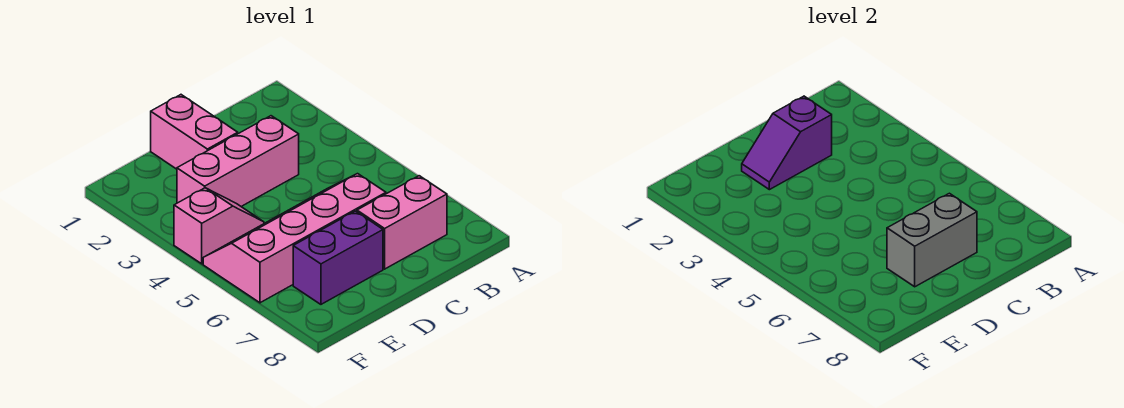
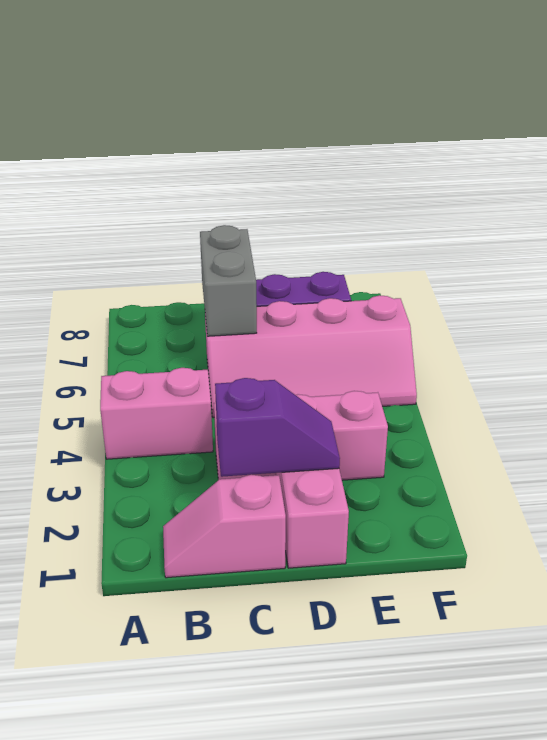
pink brick B7:C7 level 1 -> pink brick A4:B4 level 1
grey brick C7:D7 level 2 -> grey brick C6:C7 level 2
pink slope E4:F4 level 1 top F -> pink slope B1:C1 level 1 top C

